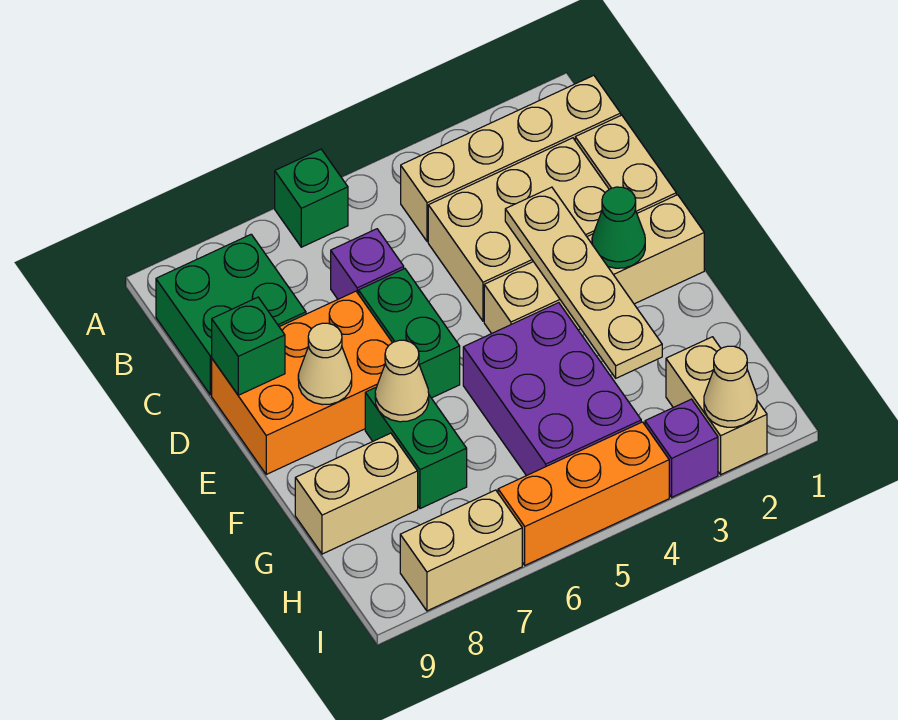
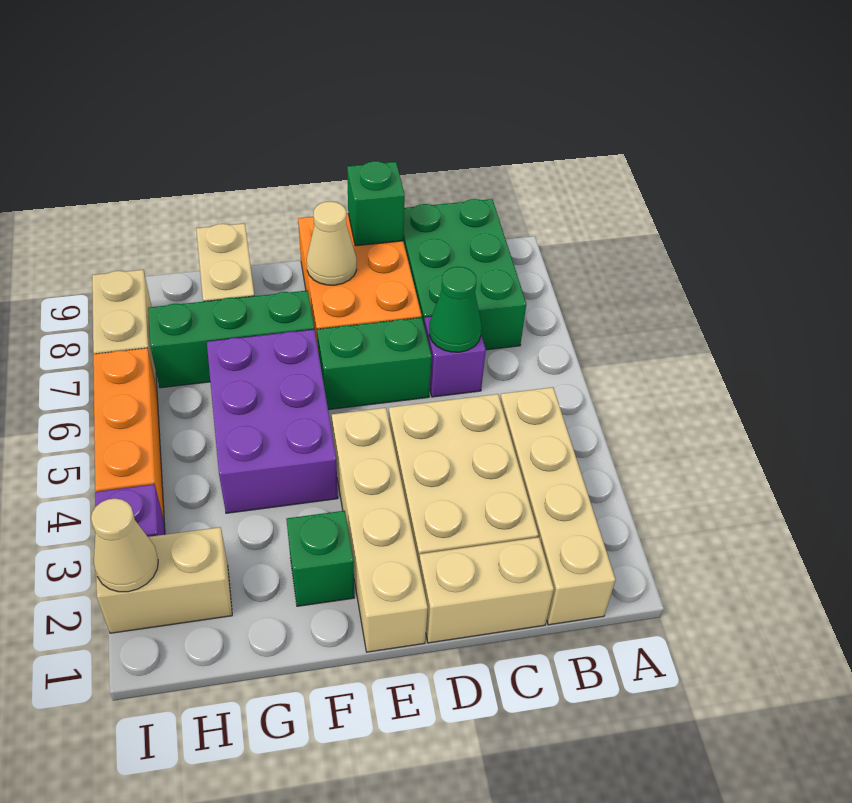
green brick A6 level 1 -> green brick F2 level 1
green brick B8:C9 level 1 -> green brick B7:C9 level 1
tan plate D3:G3 level 2 -> none
green cone E2 level 2 -> green cone C6 level 2
purple brick F4:H5 level 1 -> purple brick F4:G6 level 1
green brick F7:G7 level 1 -> green brick F7:H7 level 1
tan cone F7 level 2 -> none

